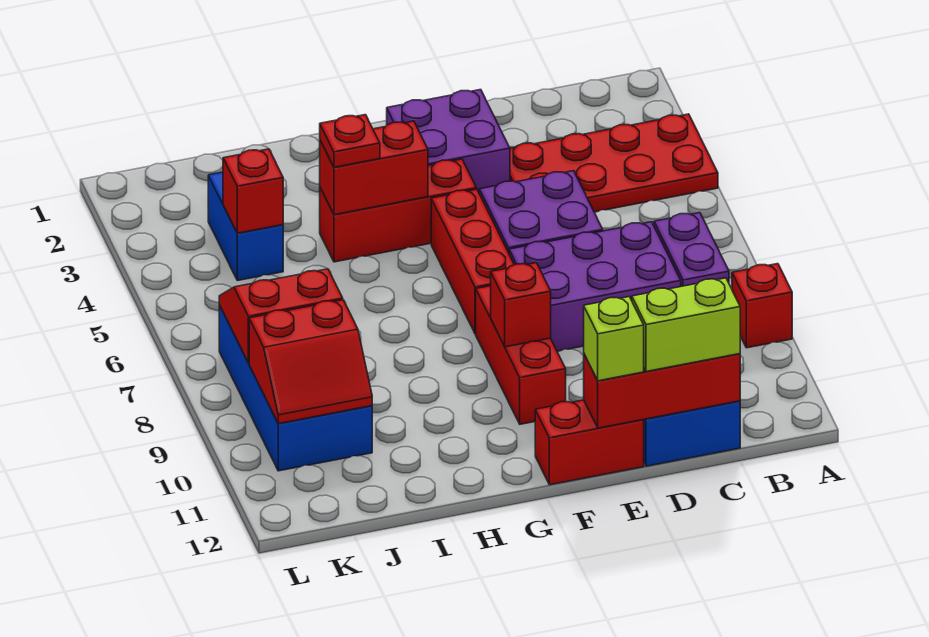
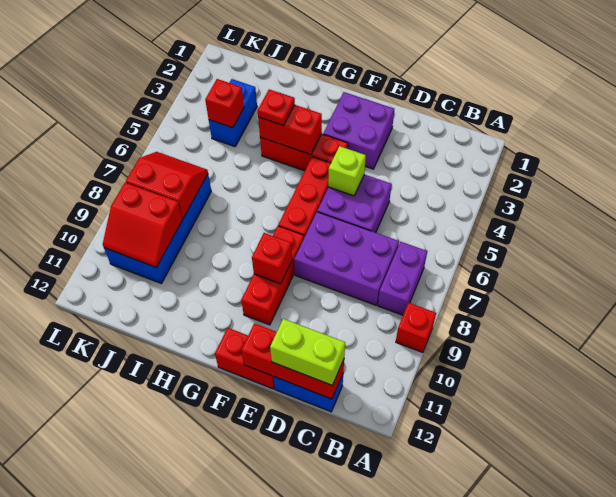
red plate A3:D4 level 1 -> none
lime brick E12 level 3 -> lime brick E5 level 2

